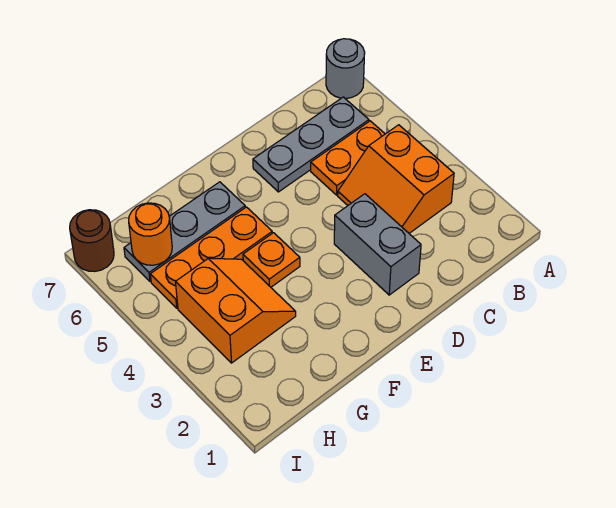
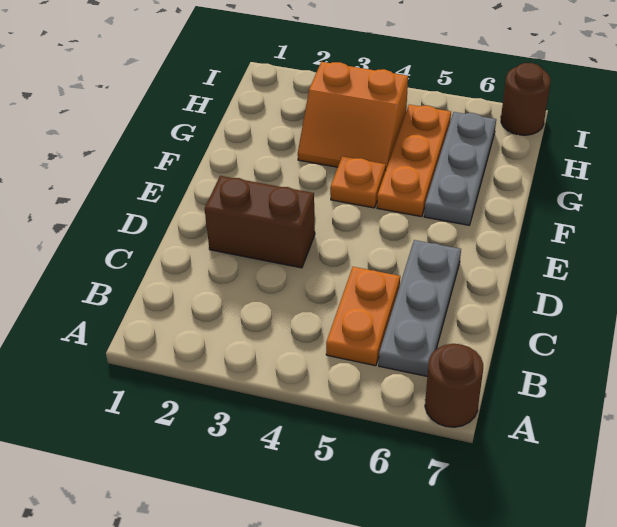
grey round brick A7 level 1 -> brown round brick A7 level 1
orange slope B3:C4 level 1 top B -> none
grey brick D2:D3 level 1 -> brown brick D2:D3 level 1
orange round brick H6 level 2 -> none

